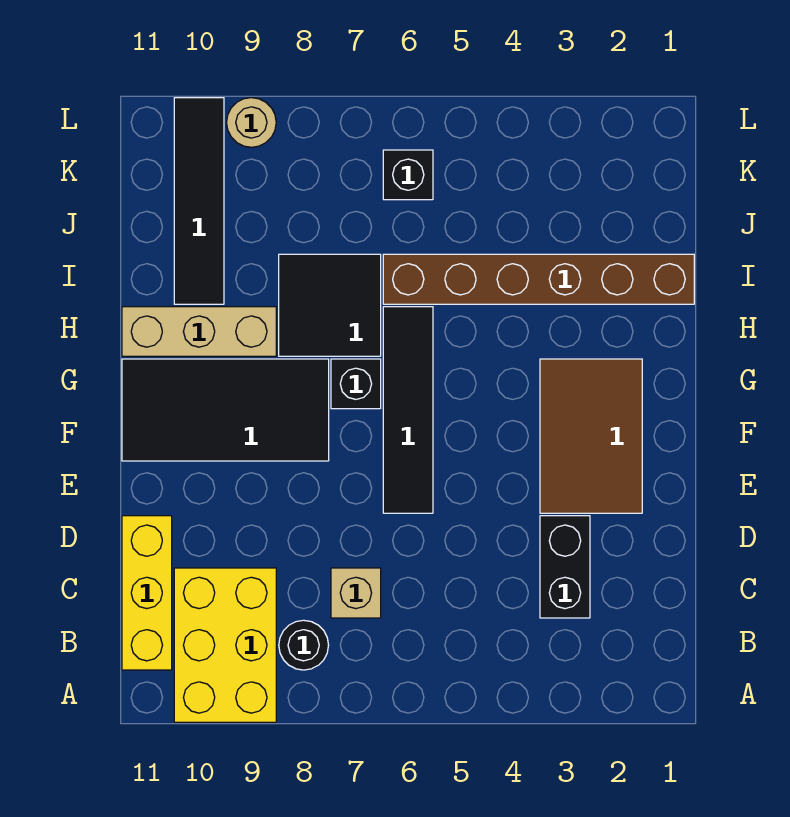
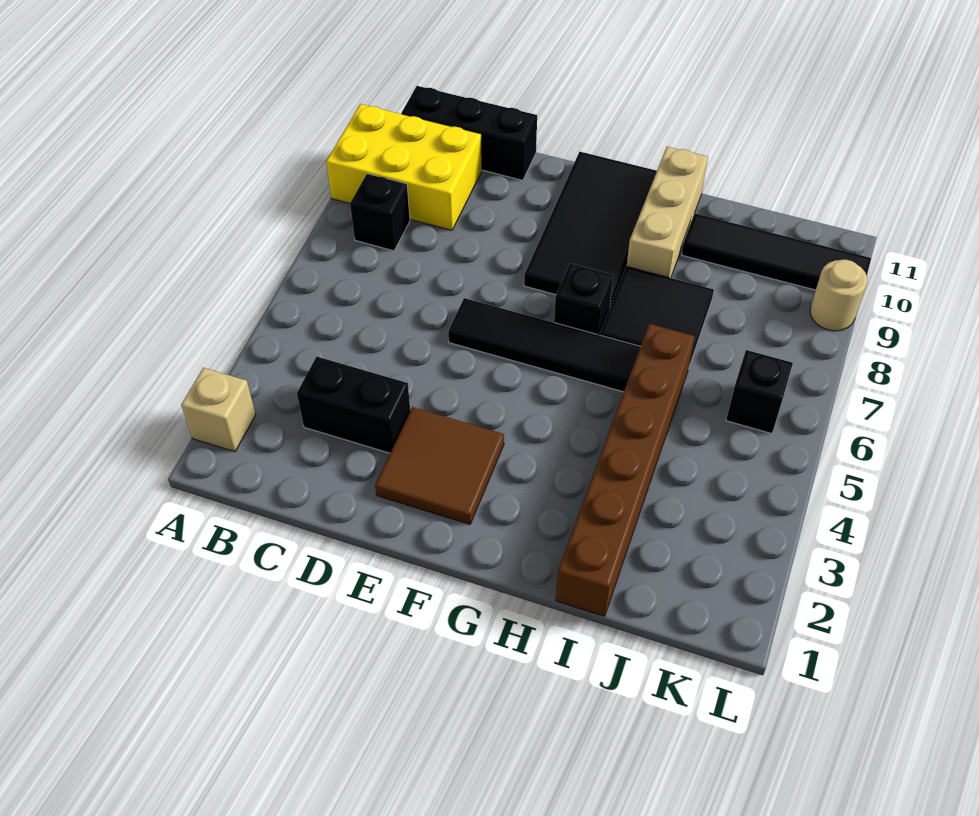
black round brick B8 level 1 -> black brick B8 level 1
yellow brick B11:D11 level 1 -> black brick B11:D11 level 1
tan brick C7 level 1 -> tan brick A2 level 1
brown tile E2:G3 level 1 -> brown tile E2:F3 level 1

